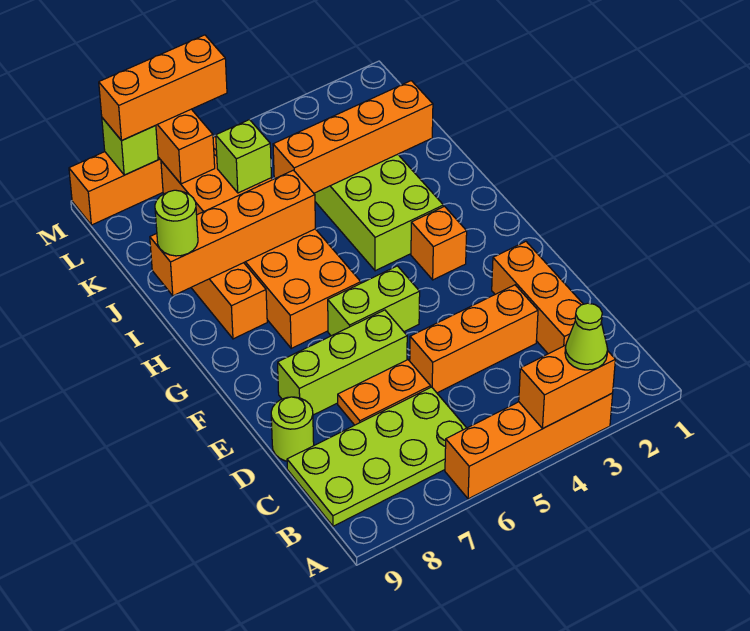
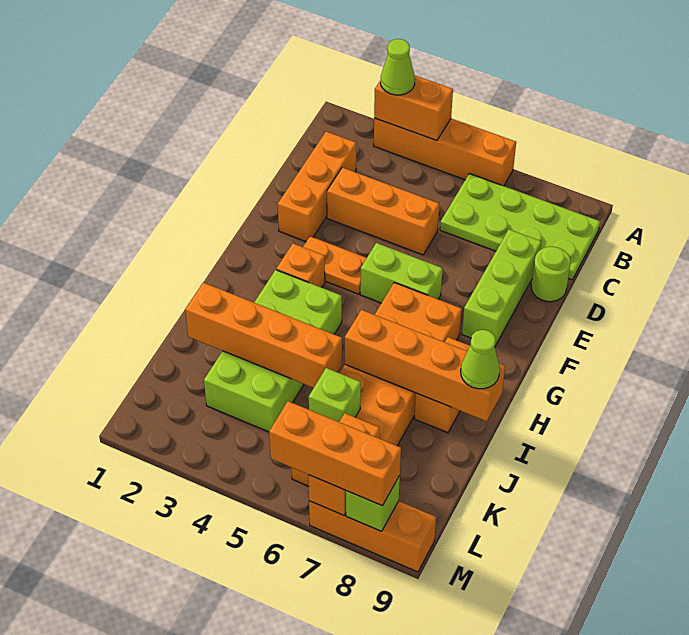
orange plate D6:D7 level 1 -> orange plate F3:F4 level 1
lime brick E6:E8 level 1 -> lime brick D8:F8 level 1
lime round brick I9 level 3 -> lime cone I9 level 3

